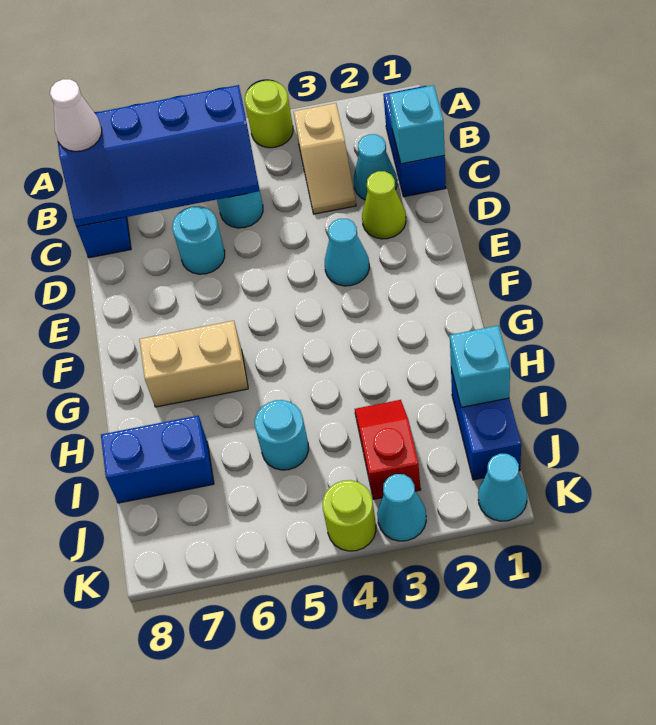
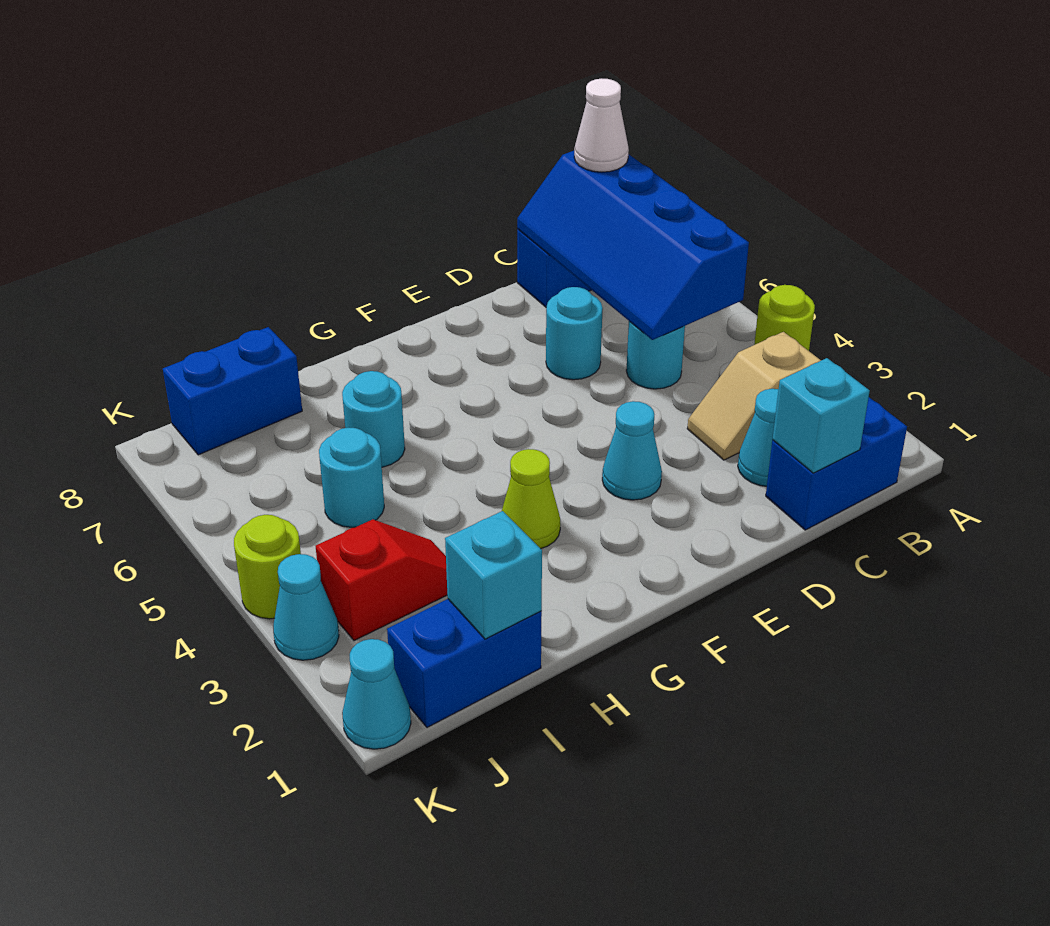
lime cone D2 level 1 -> lime cone G3 level 1
tan brick G6:G7 level 1 -> none
none -> cyan round brick H6 level 1
blue brick I7:I8 level 1 -> blue brick I8:J8 level 1

